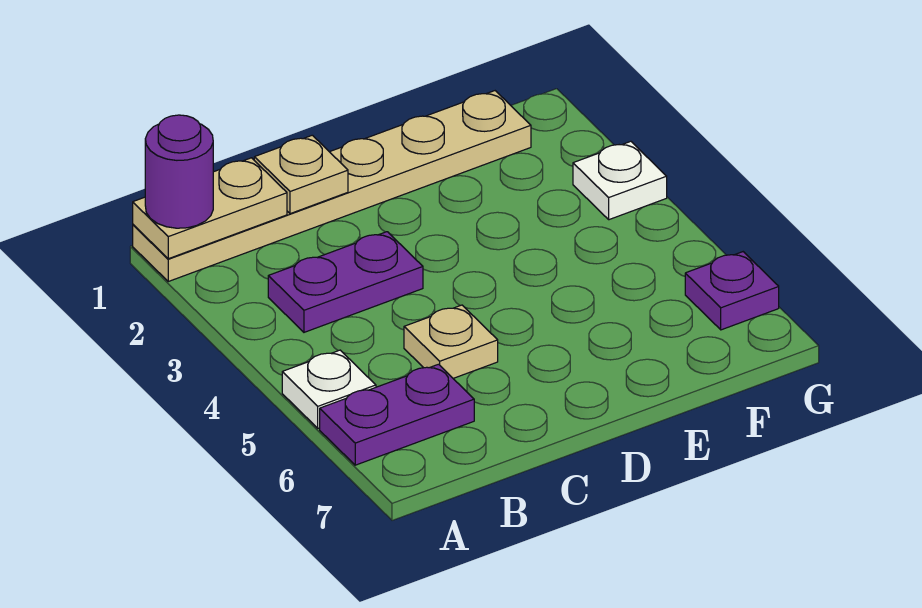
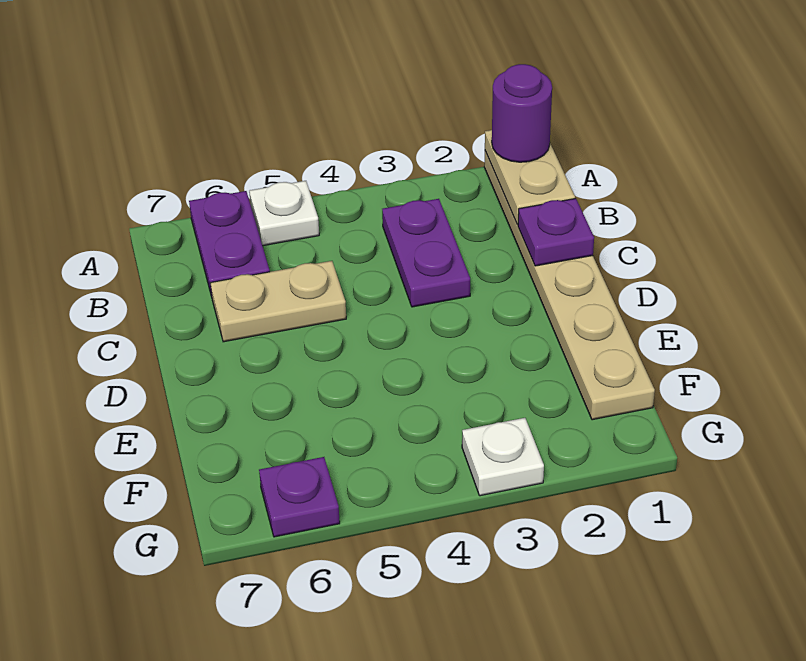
tan plate C1 level 2 -> purple plate C1 level 2
tan plate C5 level 1 -> tan plate C5:C6 level 1

